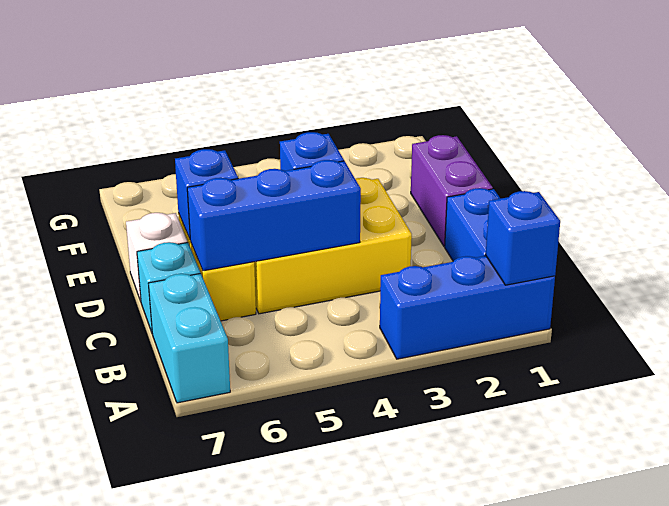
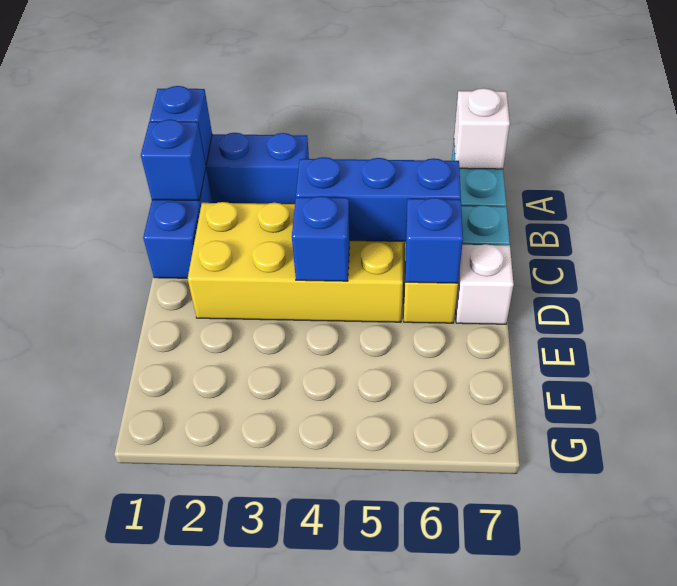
none -> white brick A7 level 2
none -> blue brick B1 level 2
yellow brick C3:D5 level 1 -> yellow brick C2:D5 level 1
purple brick D1:E1 level 1 -> none

